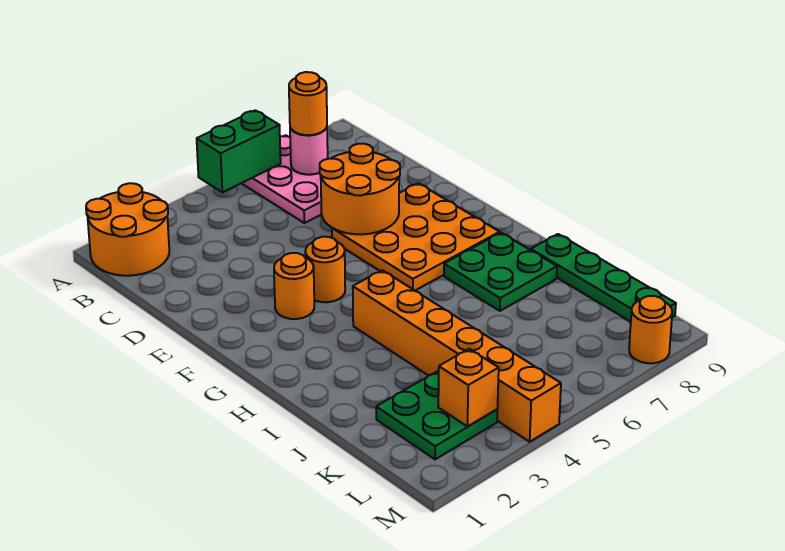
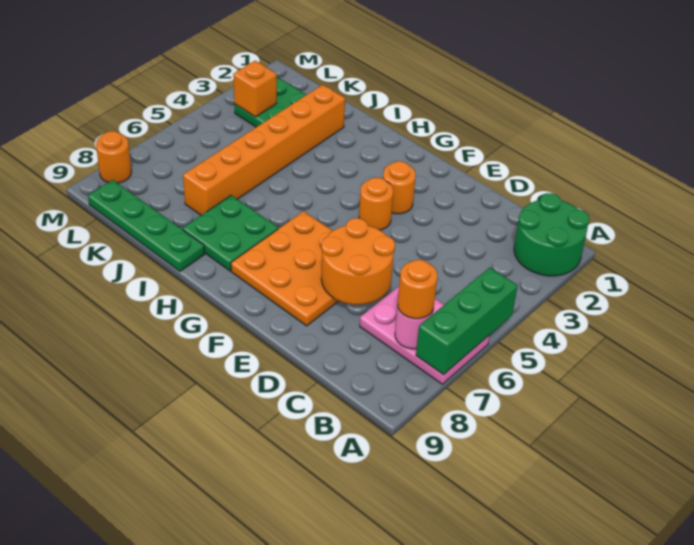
orange round brick A1:B2 level 1 -> green round brick A1:B2 level 1
green brick A5:A6 level 2 -> green brick A5:A7 level 2
orange brick H4:M4 level 1 -> orange brick J2:J7 level 1

